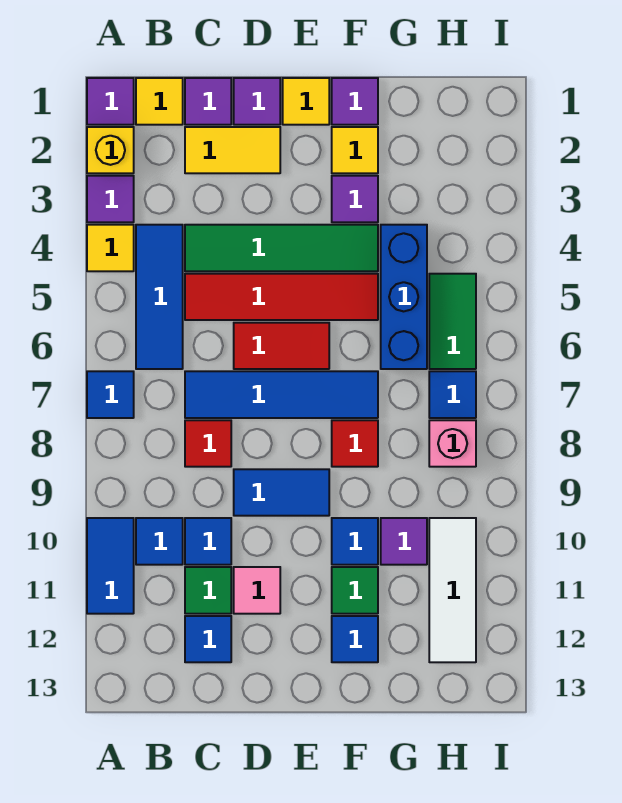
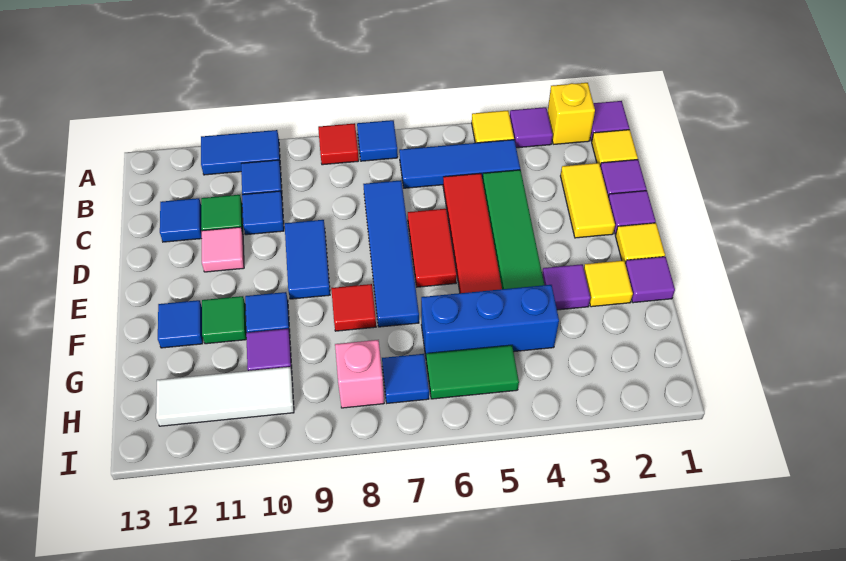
red tile C8 level 1 -> red tile A8 level 1

